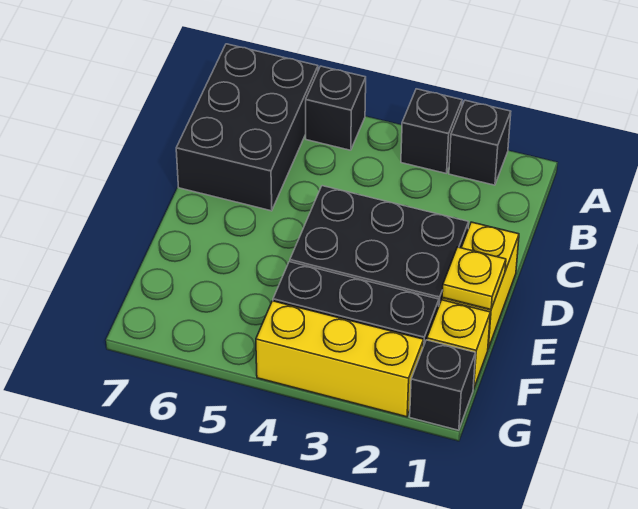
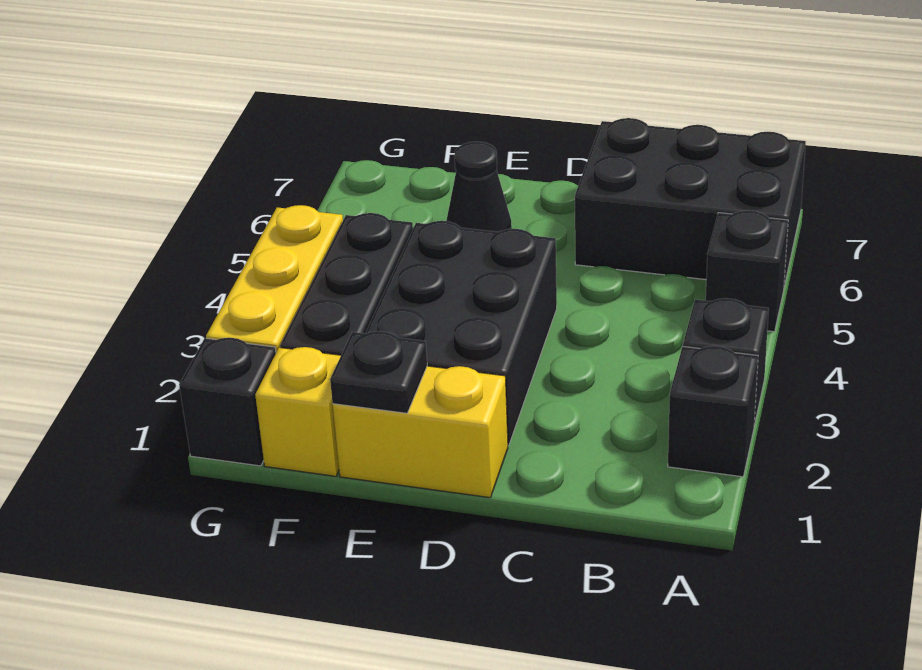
yellow plate E1 level 2 -> black plate E1 level 2
none -> black cone E6 level 1

